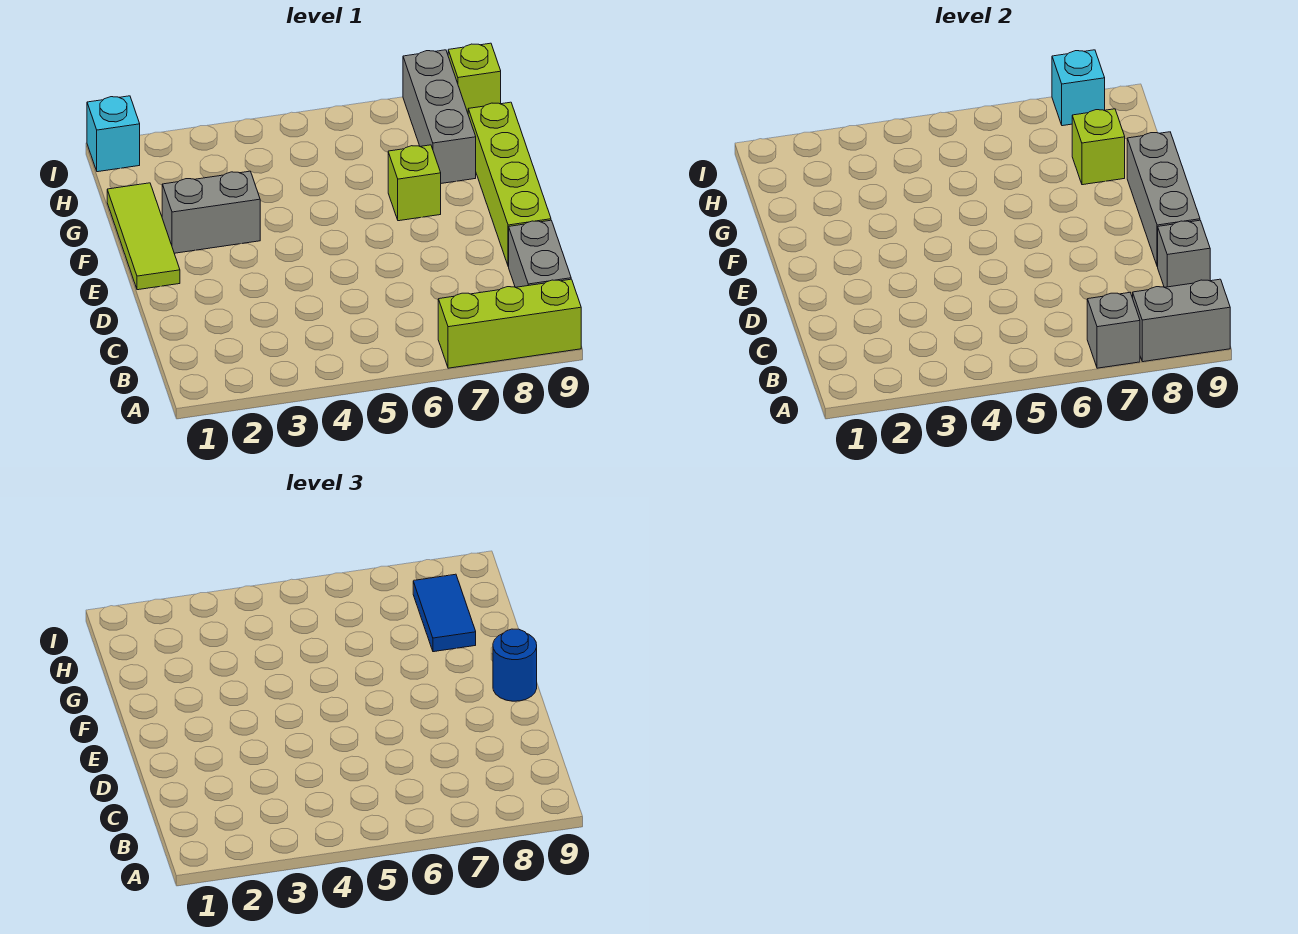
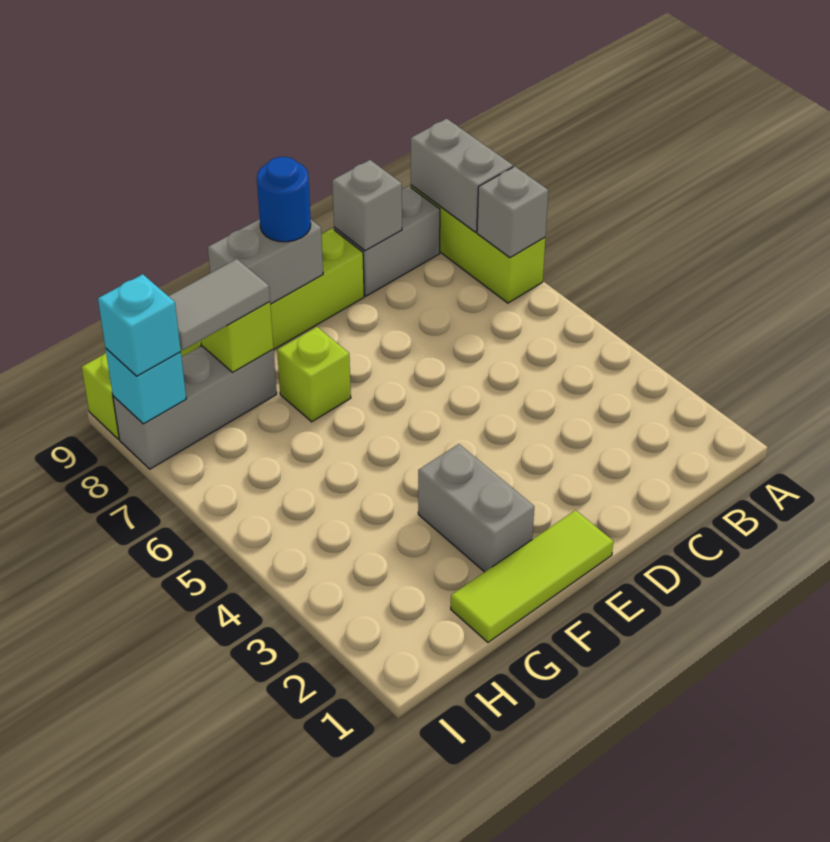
grey brick D9:F9 level 2 -> grey brick E9:F9 level 2
blue tile G8:H8 level 3 -> grey tile G8:H8 level 3
cyan brick I1 level 1 -> cyan brick I8 level 3

